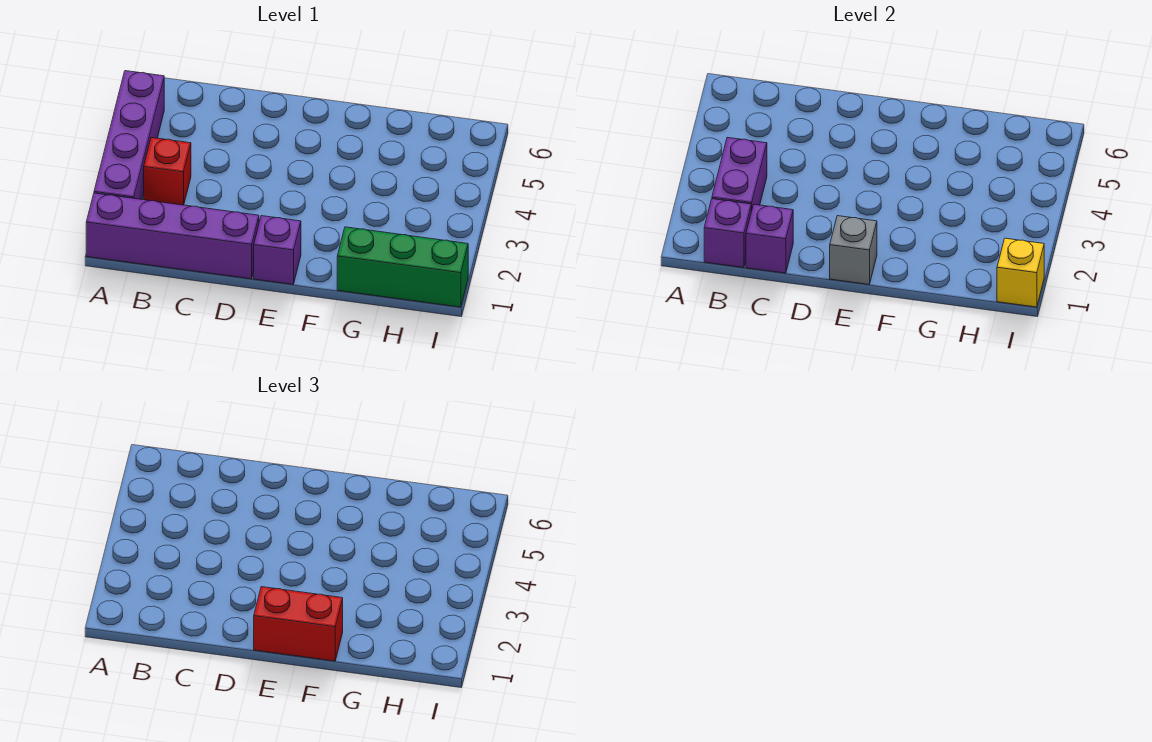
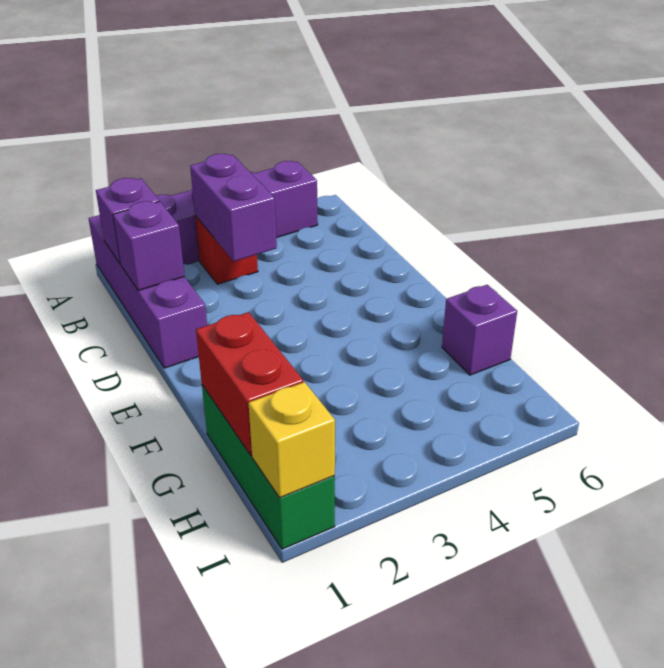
purple brick B2:B3 level 2 -> purple brick B3:C3 level 2
purple brick E1 level 1 -> purple brick G6 level 1
grey brick E1 level 2 -> none
red brick E1:F1 level 3 -> red brick G1:H1 level 2

